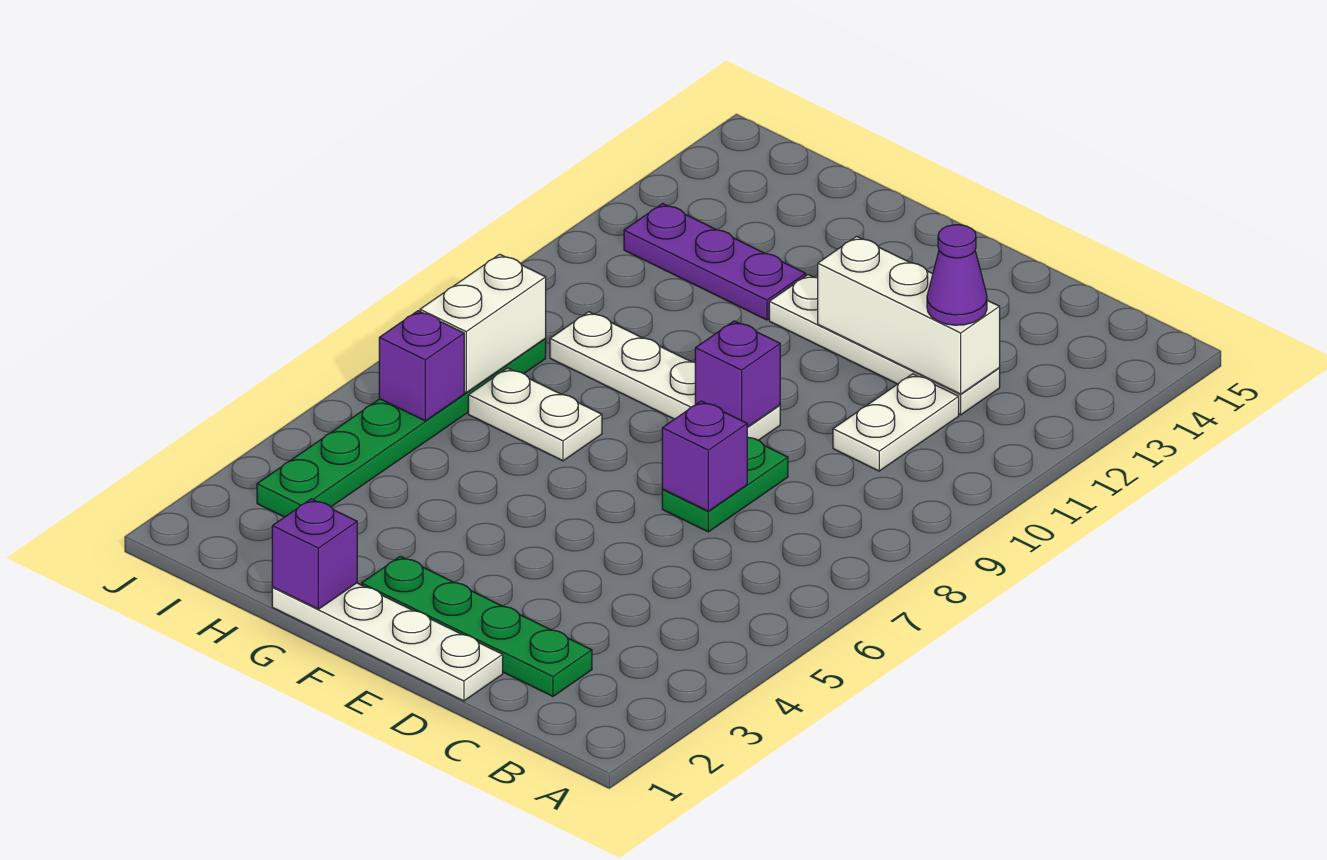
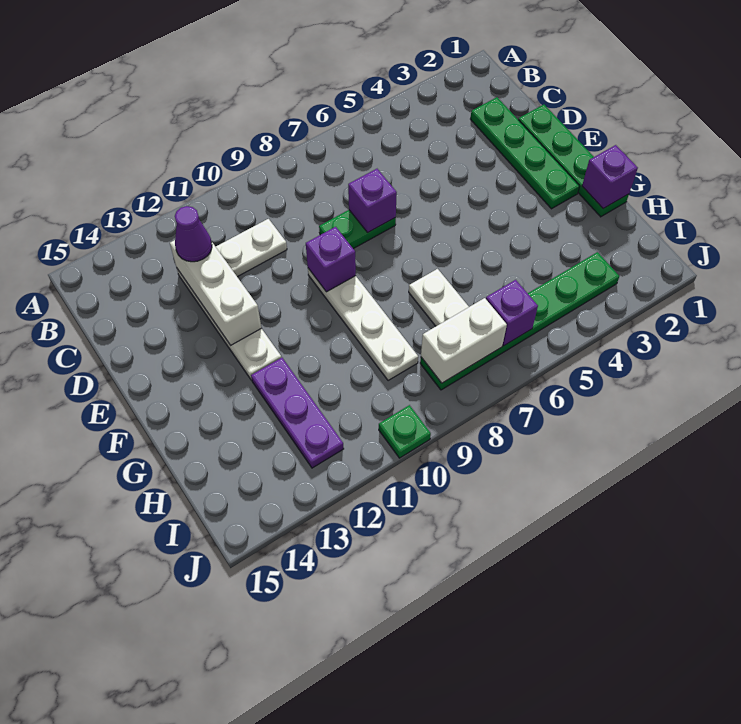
white plate D1:G1 level 1 -> green plate D1:G1 level 1
none -> green plate J10 level 1

